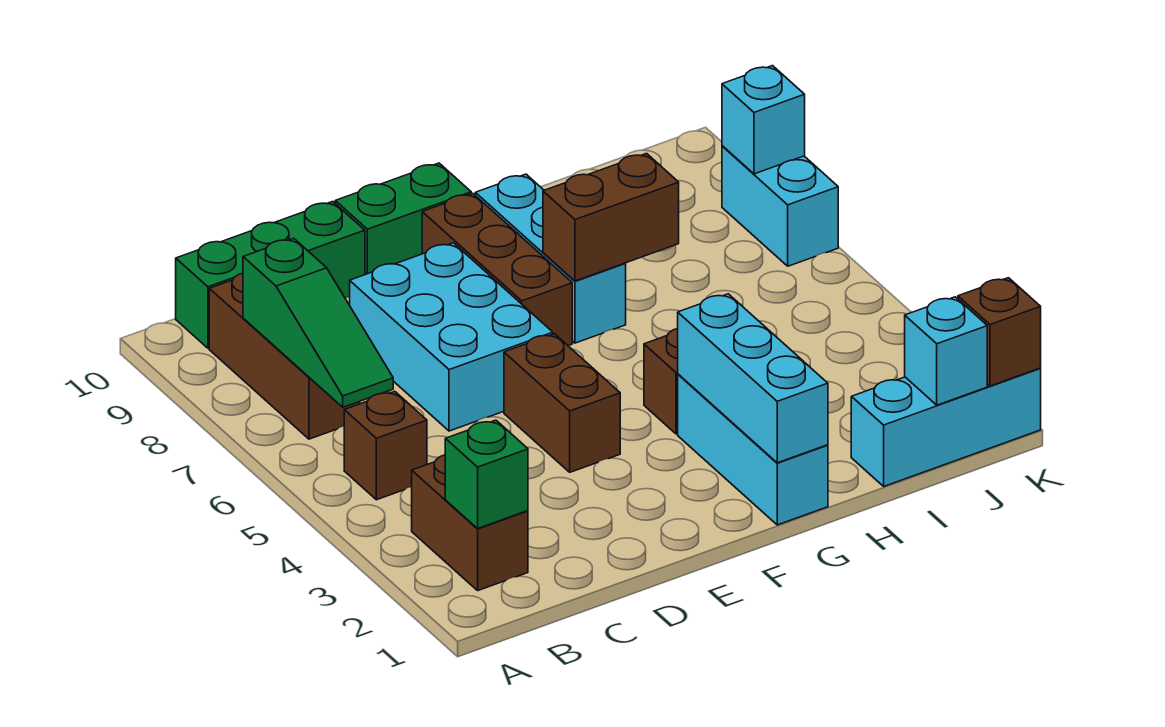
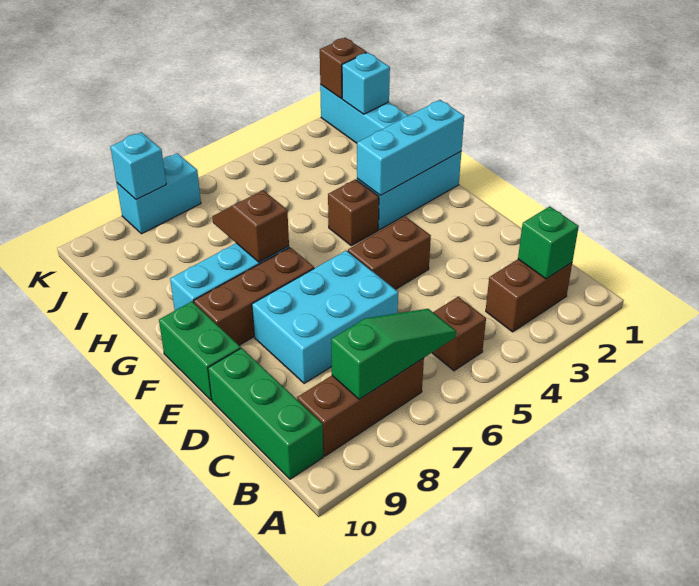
brown brick G7:H7 level 2 -> brown slope G7:H7 level 2 top G

